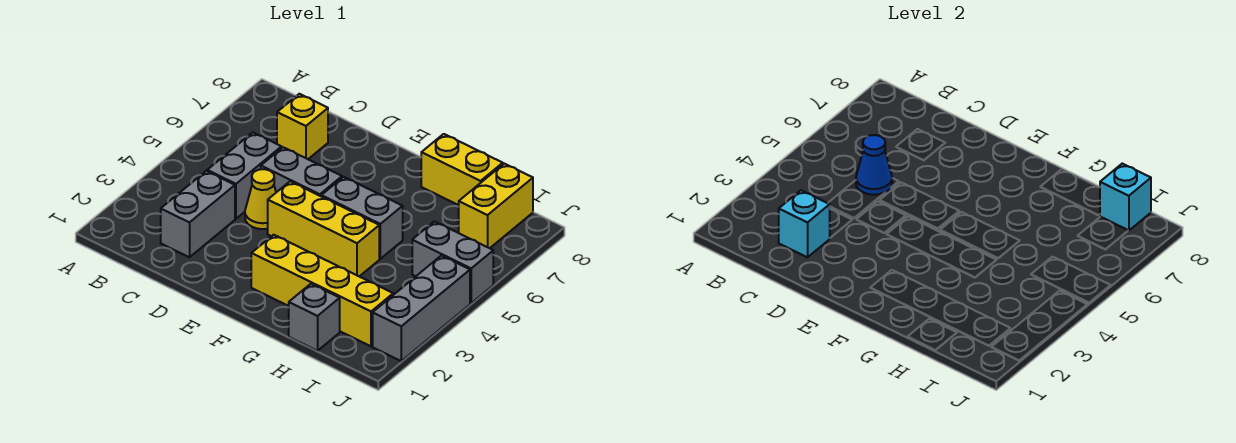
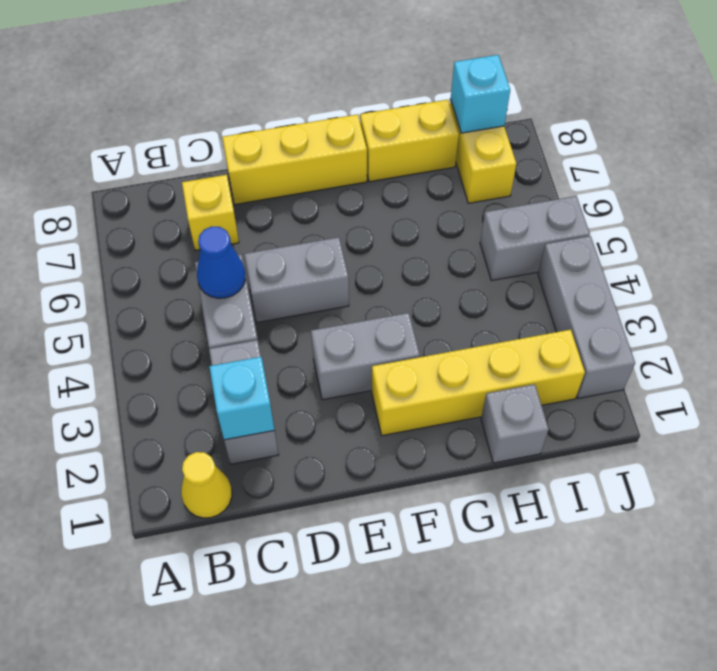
yellow cone D4 level 1 -> yellow cone B1 level 1
yellow brick E4:G4 level 1 -> yellow brick D8:F8 level 1
grey brick F5:G5 level 1 -> grey brick E3:F3 level 1

